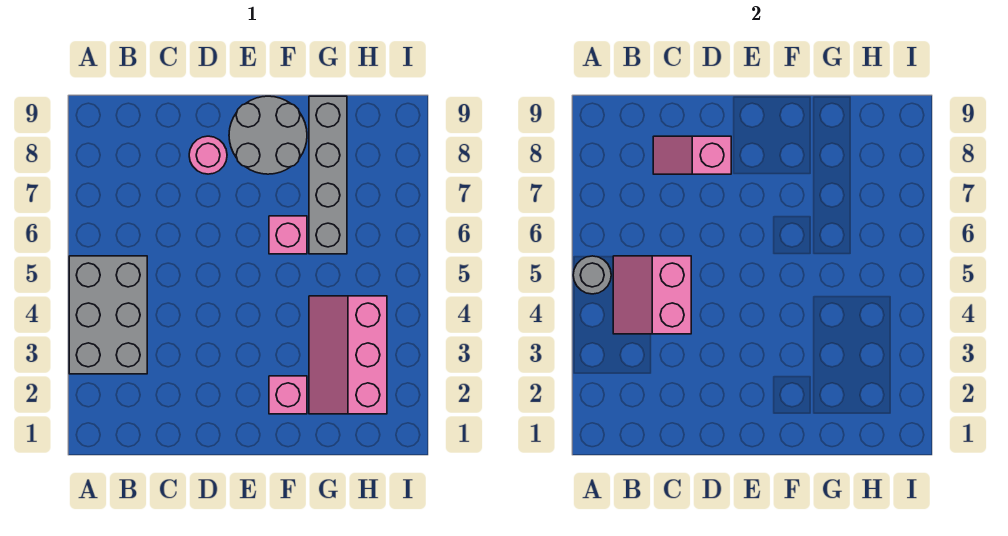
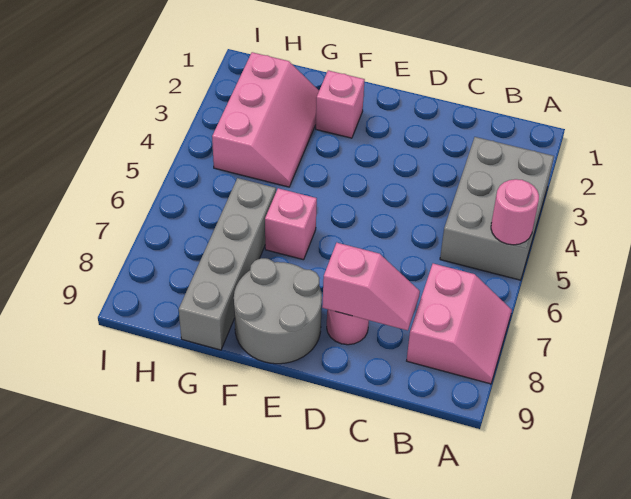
grey round brick A5 level 2 -> pink round brick A5 level 2
pink slope B4:C5 level 2 top C -> pink slope A7:B8 level 1 top B

